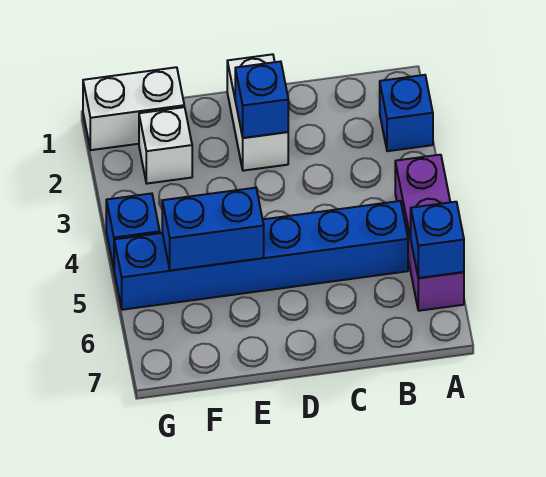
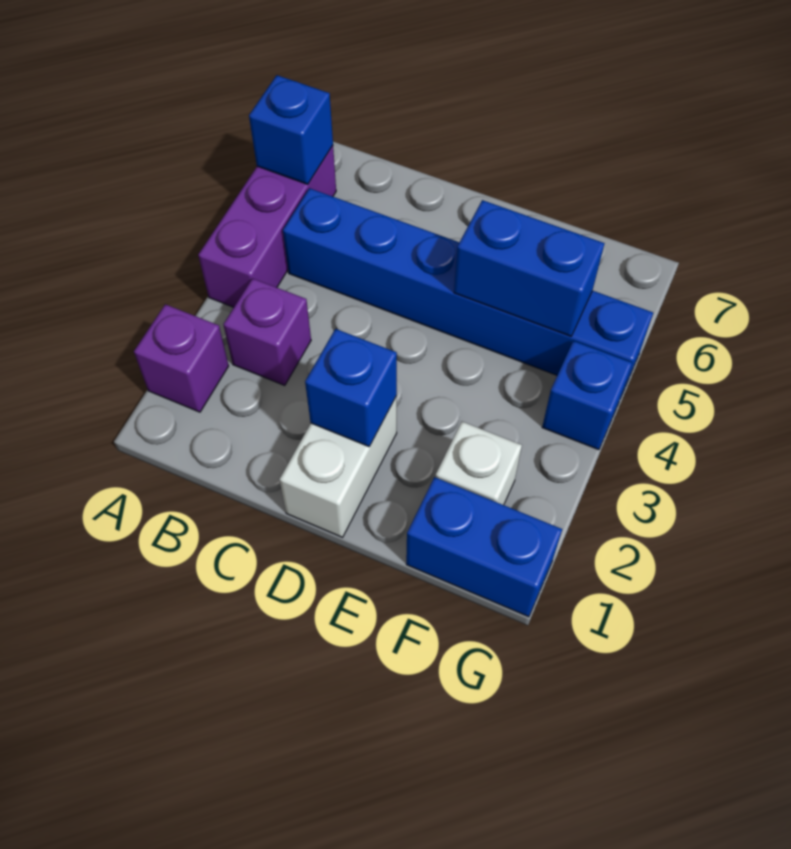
blue brick A2 level 1 -> purple brick A2 level 1
none -> purple brick B3 level 1
white brick F1:G1 level 1 -> blue brick F1:G1 level 1

